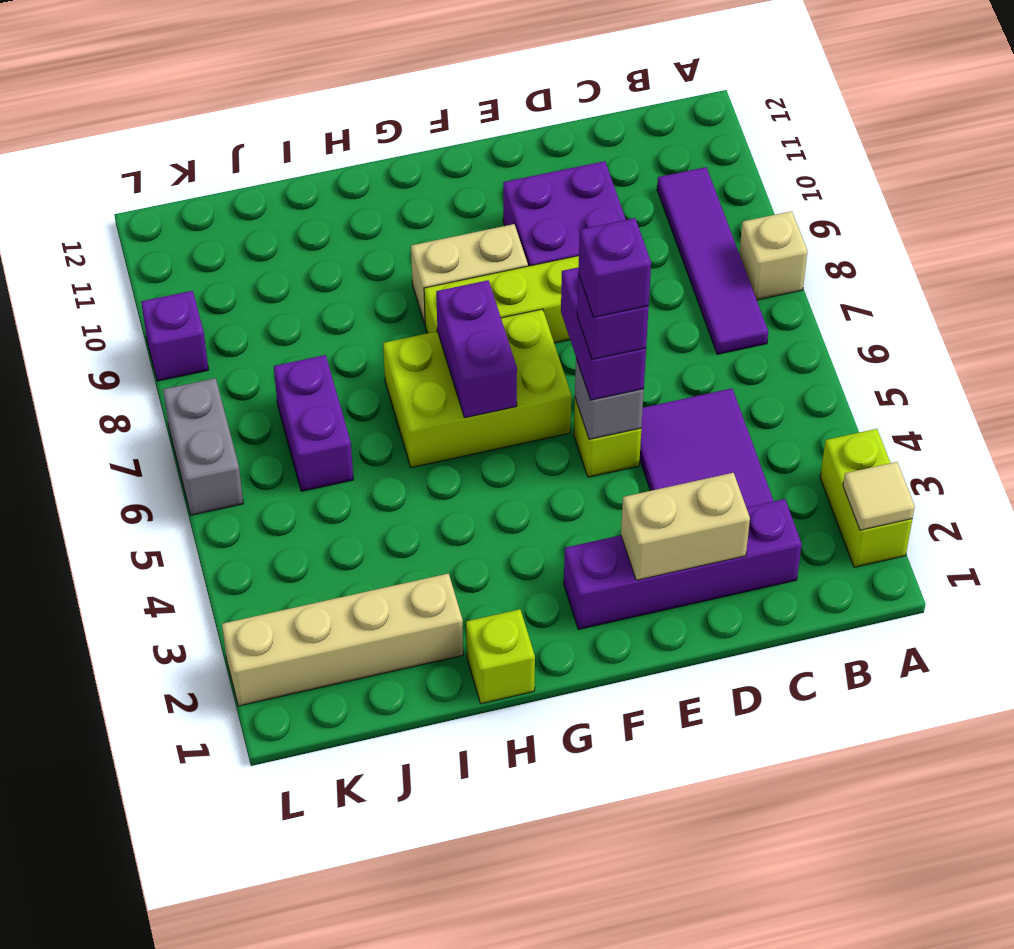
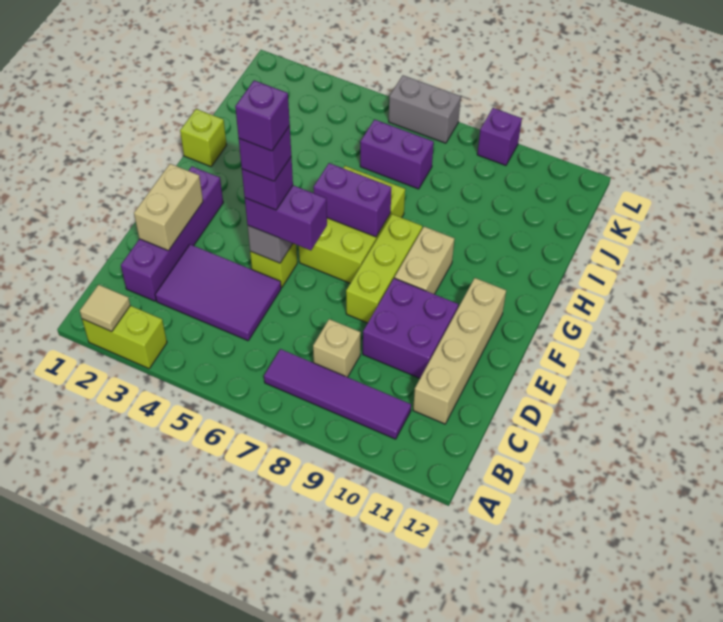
tan brick A8 level 1 -> tan brick C8 level 1
none -> purple brick E5 level 6
tan brick I2:L2 level 1 -> tan brick C11:F11 level 1

